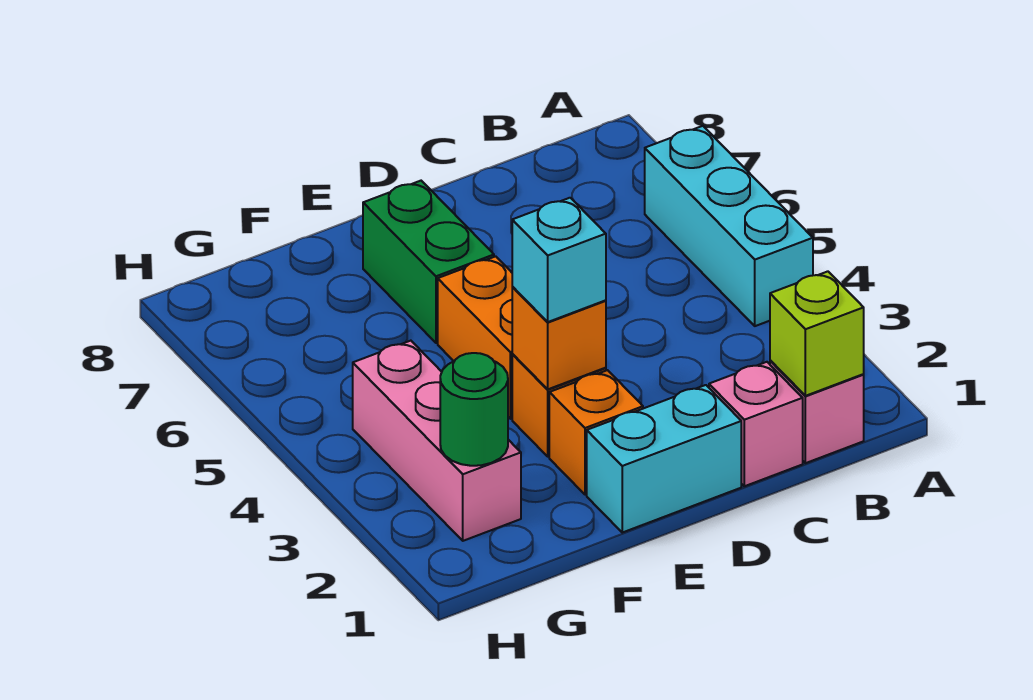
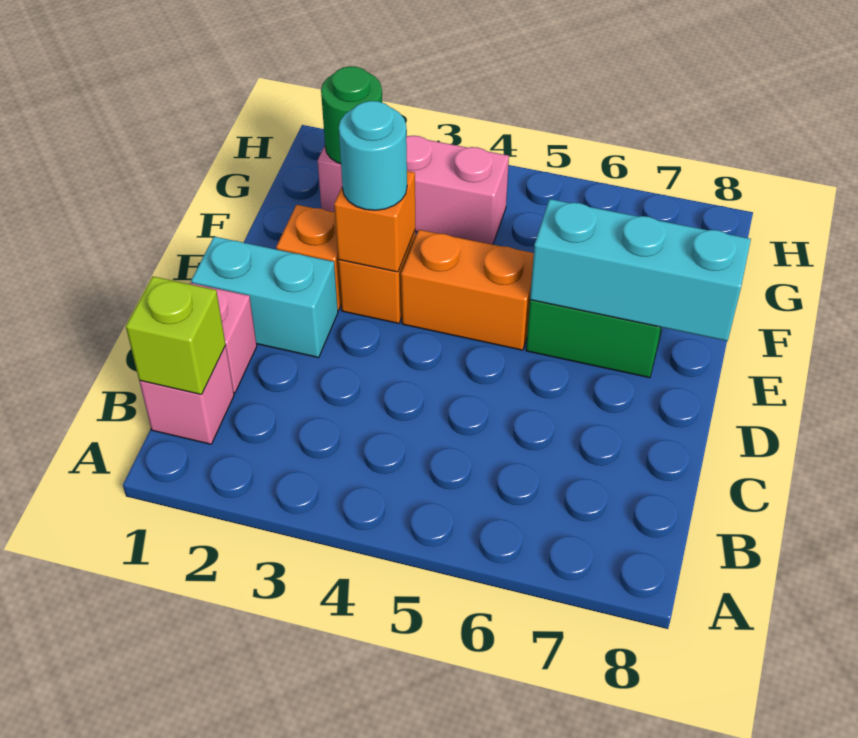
cyan brick A4:A6 level 1 -> cyan brick E6:E8 level 2
cyan brick D1:E1 level 1 -> cyan brick D1:D2 level 1
cyan brick E3 level 3 -> cyan round brick E3 level 3

